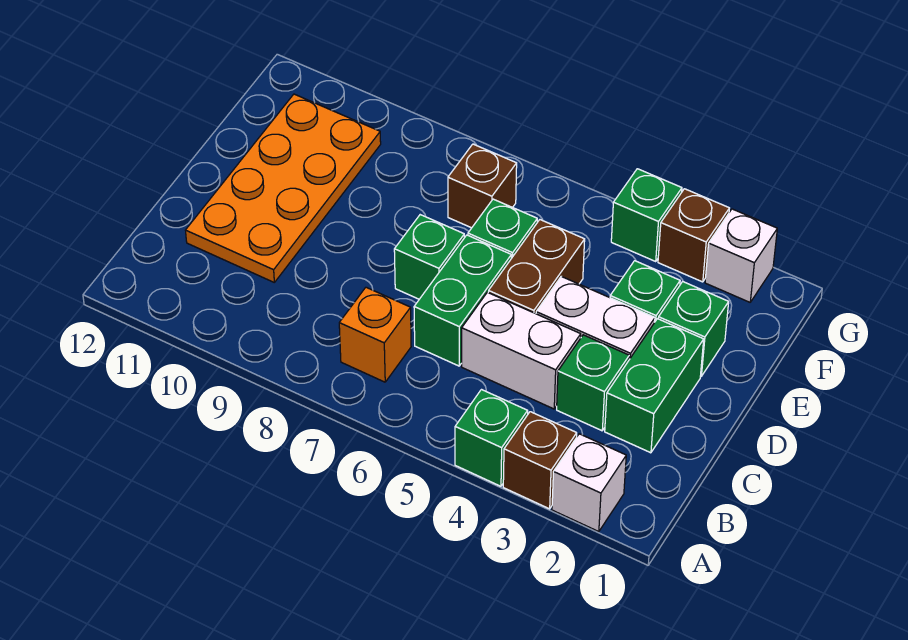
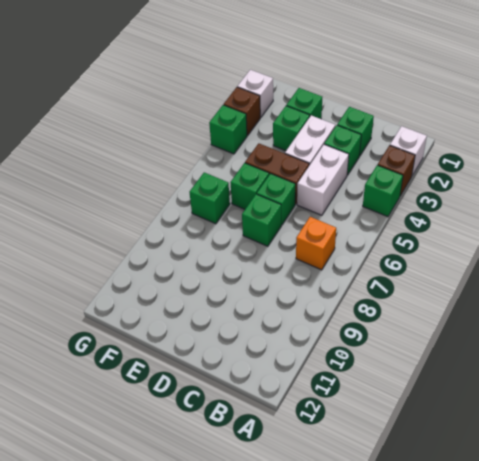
green brick C2:D2 level 1 -> green brick C2 level 1
green brick C6:D6 level 1 -> green brick D6 level 1
orange plate C10:F11 level 1 -> none
brown brick F7 level 1 -> green brick F7 level 1

